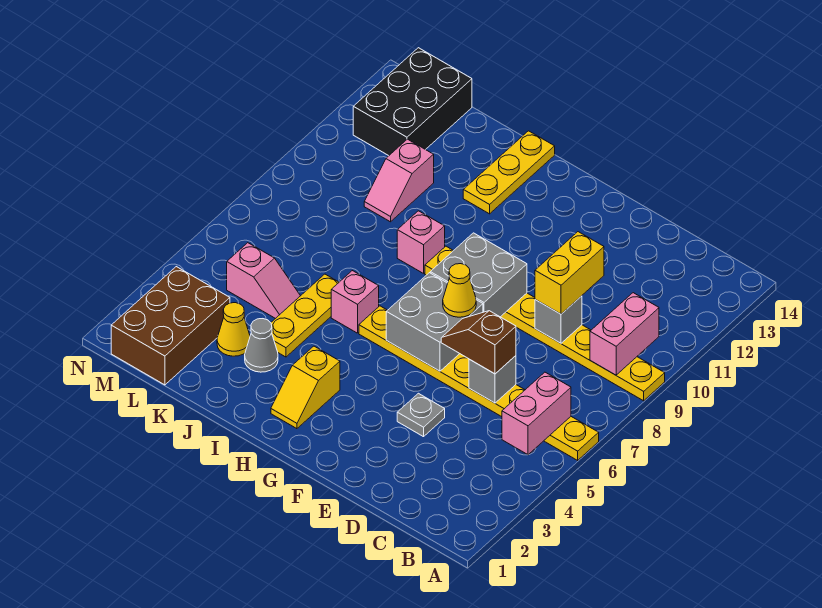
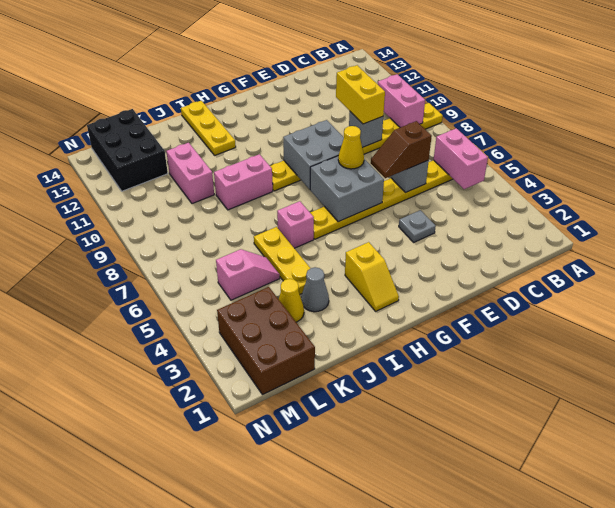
pink brick I9 level 1 -> pink brick I9:J9 level 1
pink slope K10:K11 level 1 top 11 -> pink brick K10:K11 level 1

